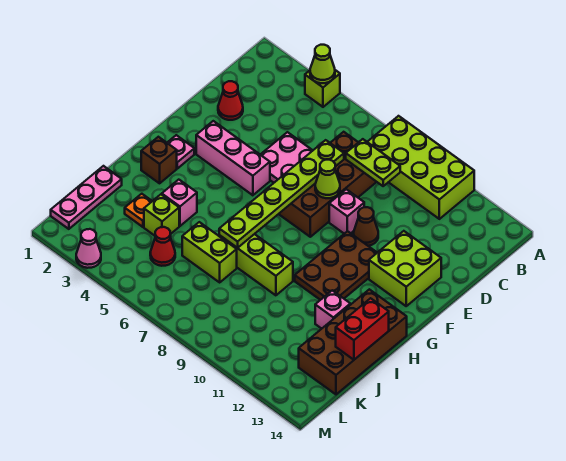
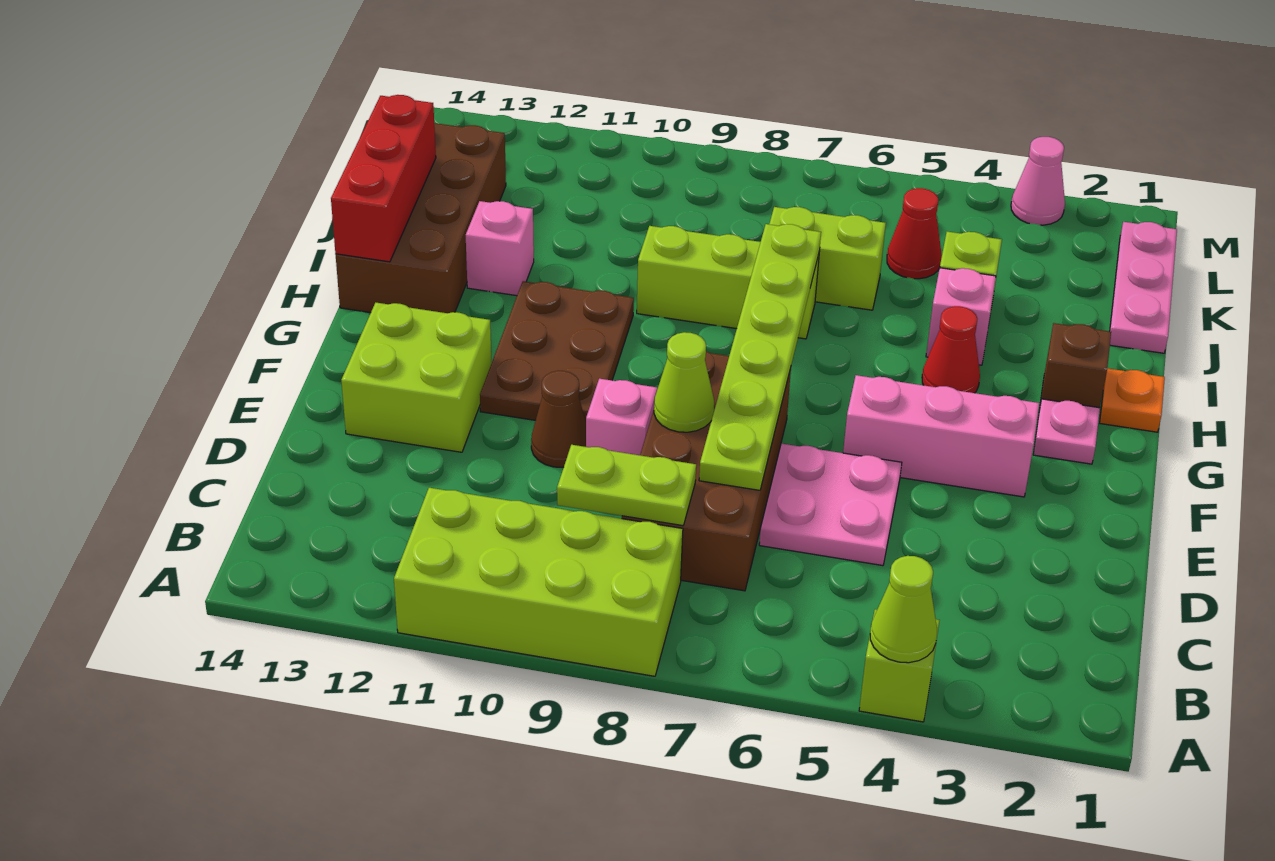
red cone D2 level 1 -> red cone H4 level 1
red brick I14:J14 level 2 -> red brick H14:J14 level 2
orange plate J3 level 1 -> orange plate H1 level 1

